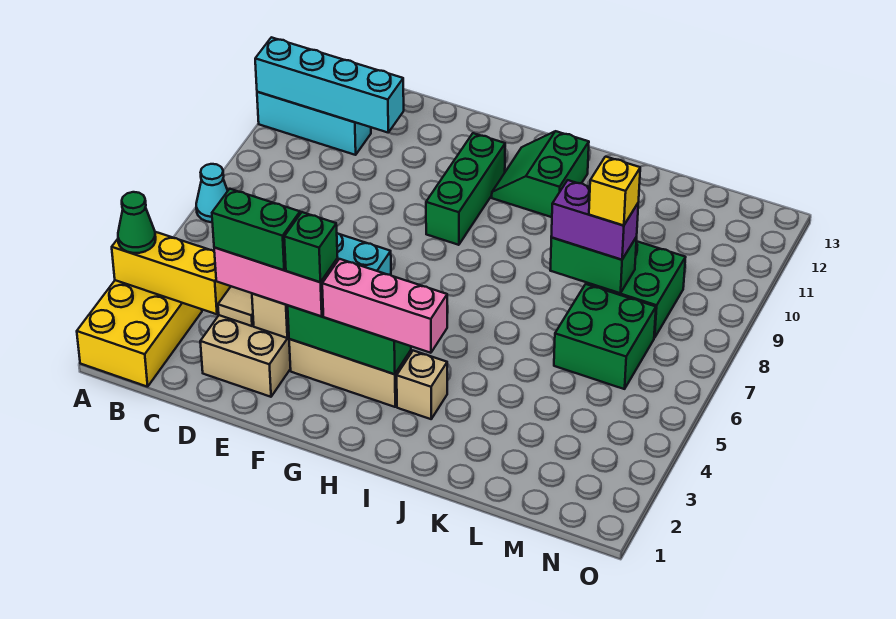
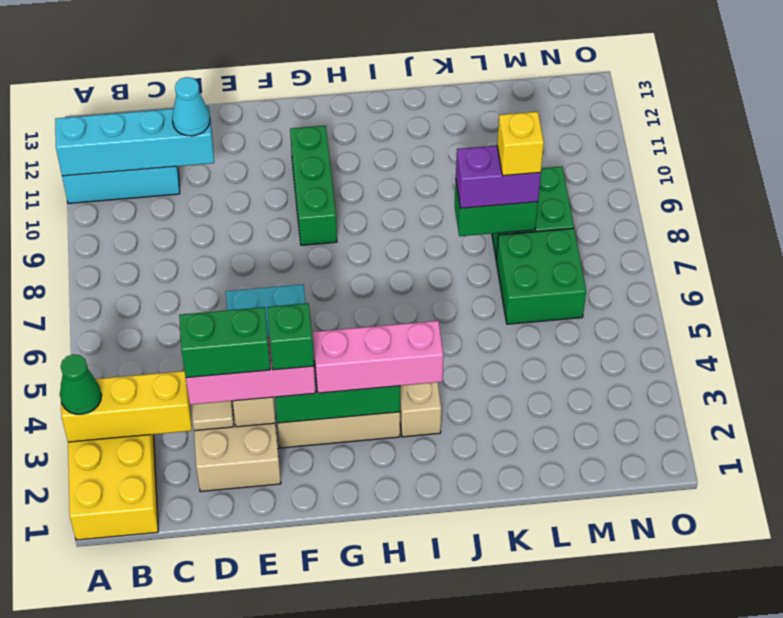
cyan cone A7 level 1 -> cyan cone D11 level 3
green slope H11:I12 level 1 top I -> none

